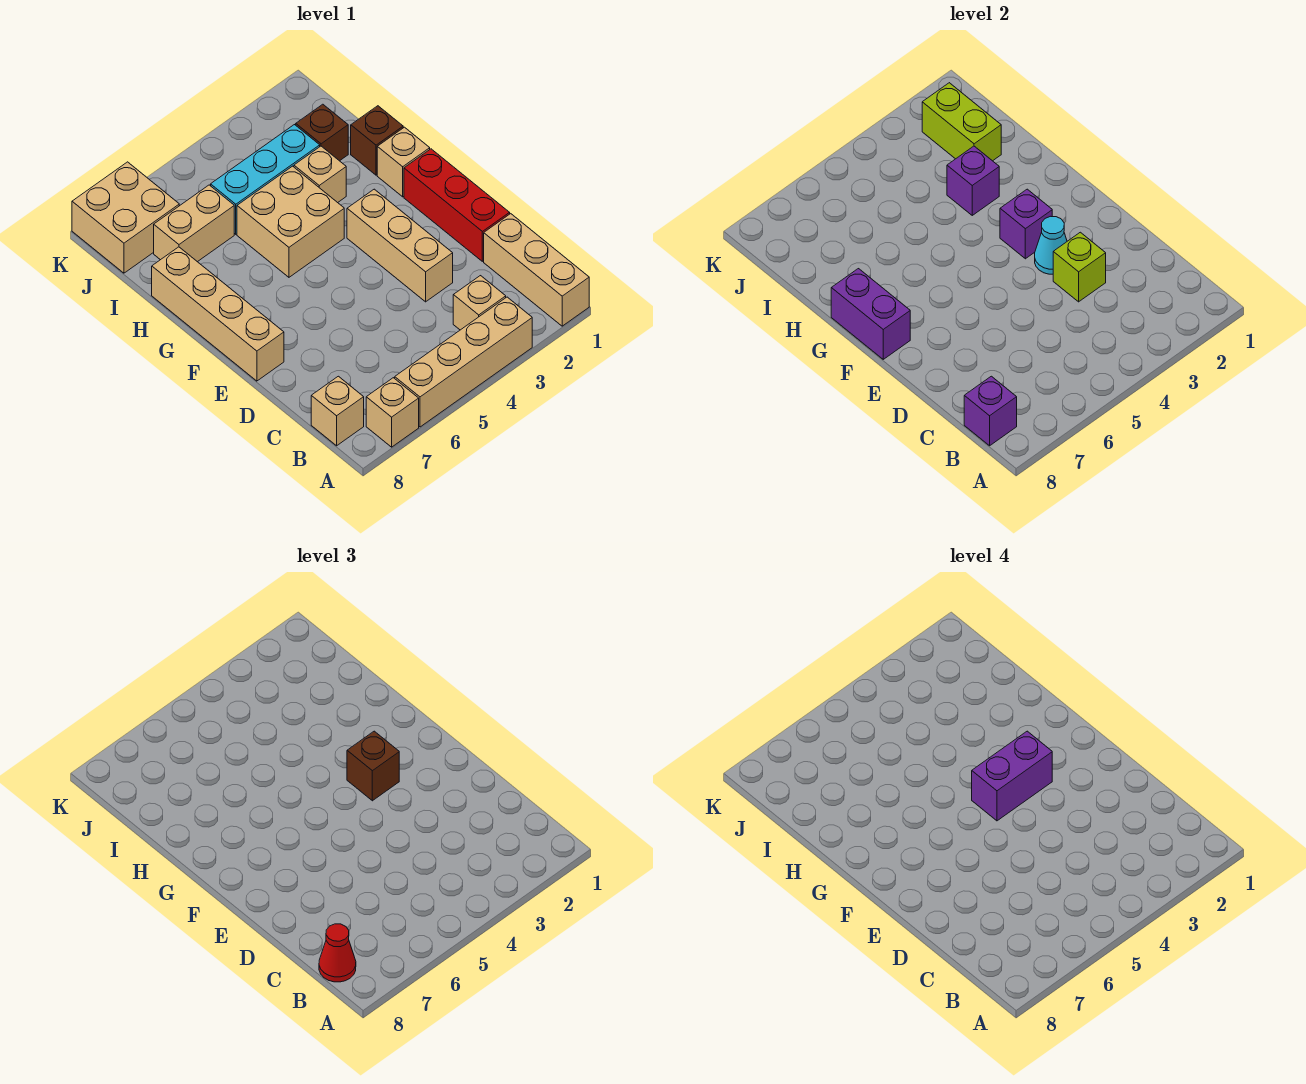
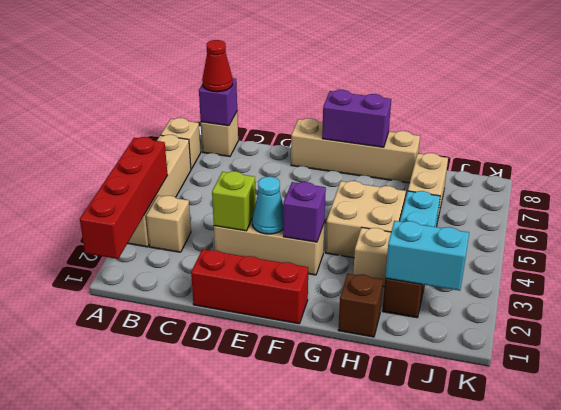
tan brick A1:C1 level 1 -> none
none -> red brick A1:A4 level 2
brown brick F3 level 3 -> none
purple brick F3:F4 level 4 -> none
tan brick G1 level 1 -> none
purple brick H3 level 2 -> none
lime brick I2:J2 level 2 -> cyan brick I2:J2 level 2
tan brick J7:K8 level 1 -> none

